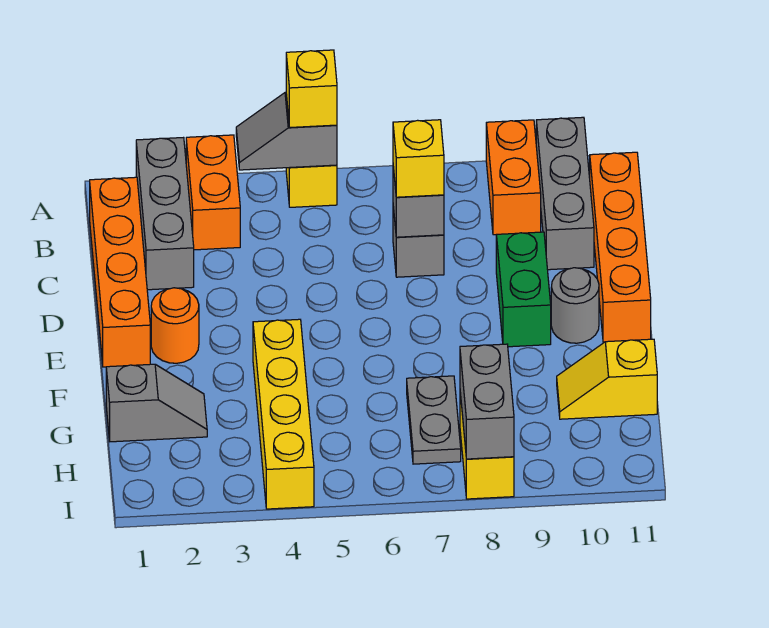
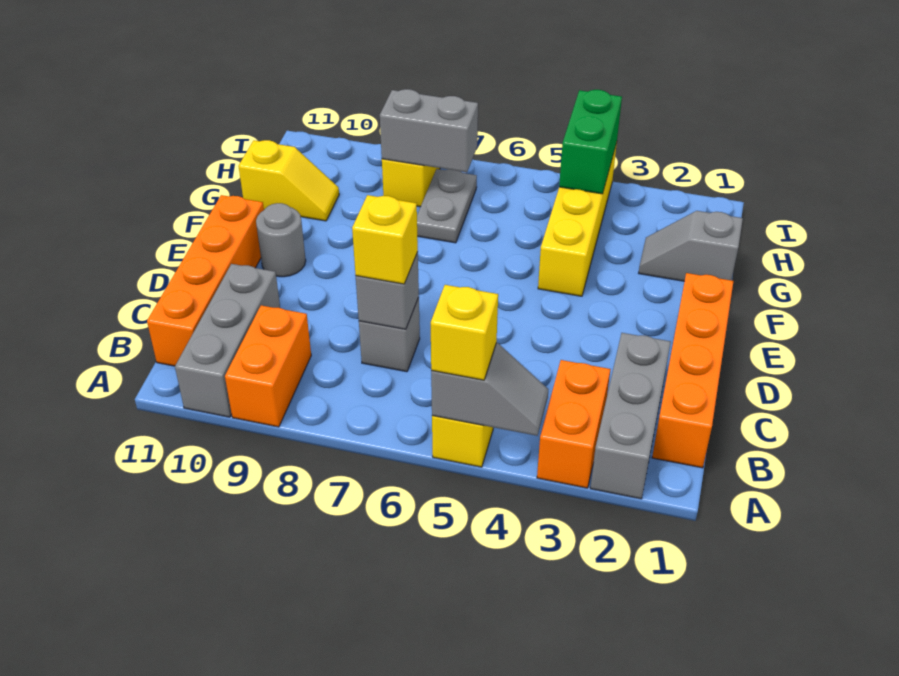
green brick D9:E9 level 1 -> green brick H4:I4 level 2
orange round brick E2 level 1 -> none
grey brick H8:I8 level 2 -> grey brick H7:H8 level 2

